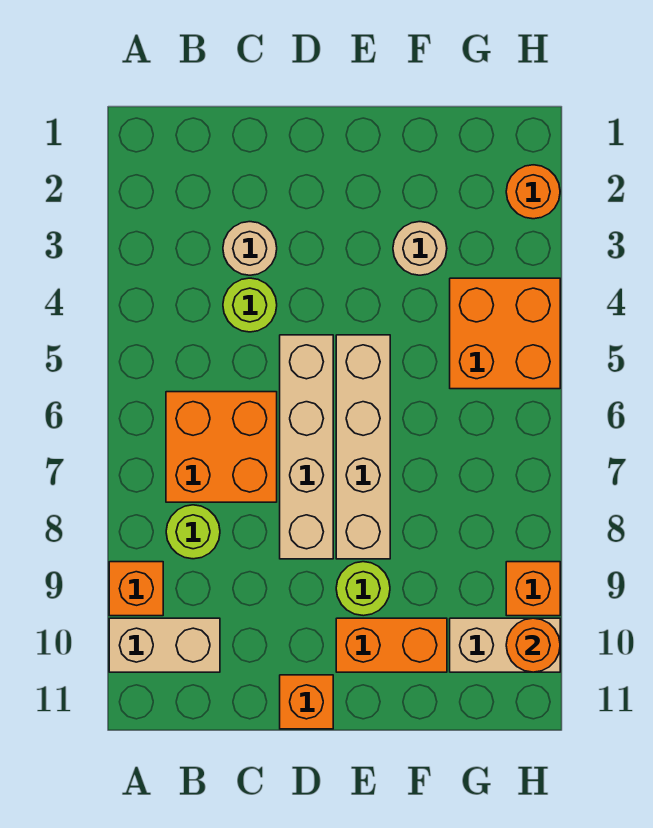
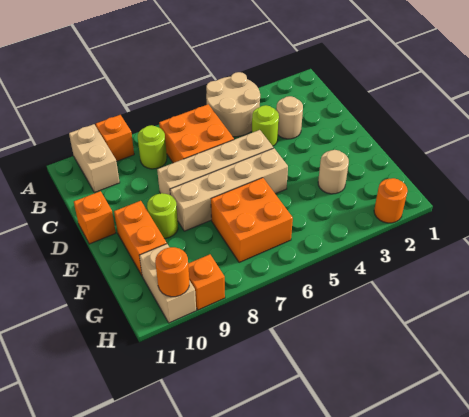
none -> tan round brick A4:B5 level 1
orange brick G4:H5 level 1 -> orange brick F6:G7 level 1

